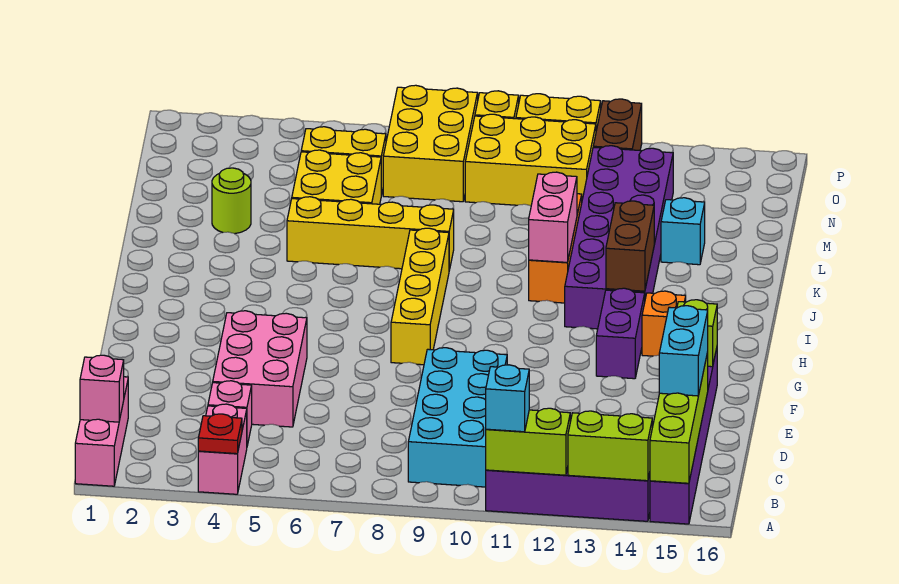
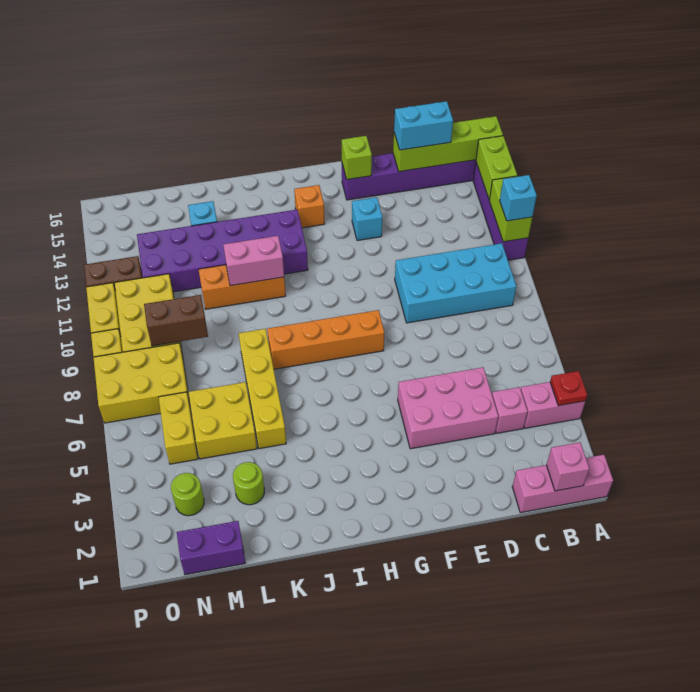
none -> cyan brick F13 level 1
yellow brick G8:J8 level 1 -> orange brick G8:J8 level 1
purple brick G13:H13 level 1 -> purple brick M1:N1 level 1
brown brick I13:J13 level 2 -> brown brick M9:N9 level 2
none -> lime round brick N3 level 1

